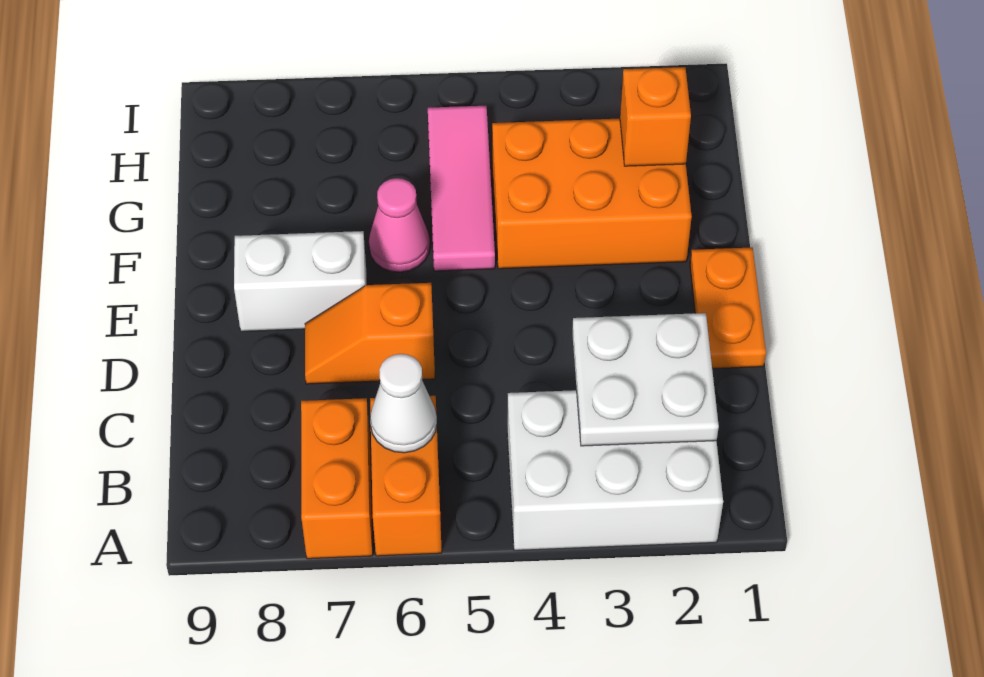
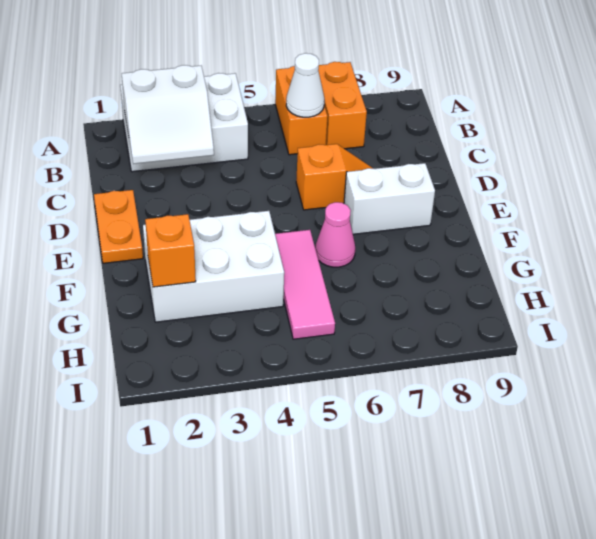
white plate B2:C3 level 2 -> white slope B2:C3 level 2 top B
orange brick F2:G4 level 1 -> white brick F2:G4 level 1

